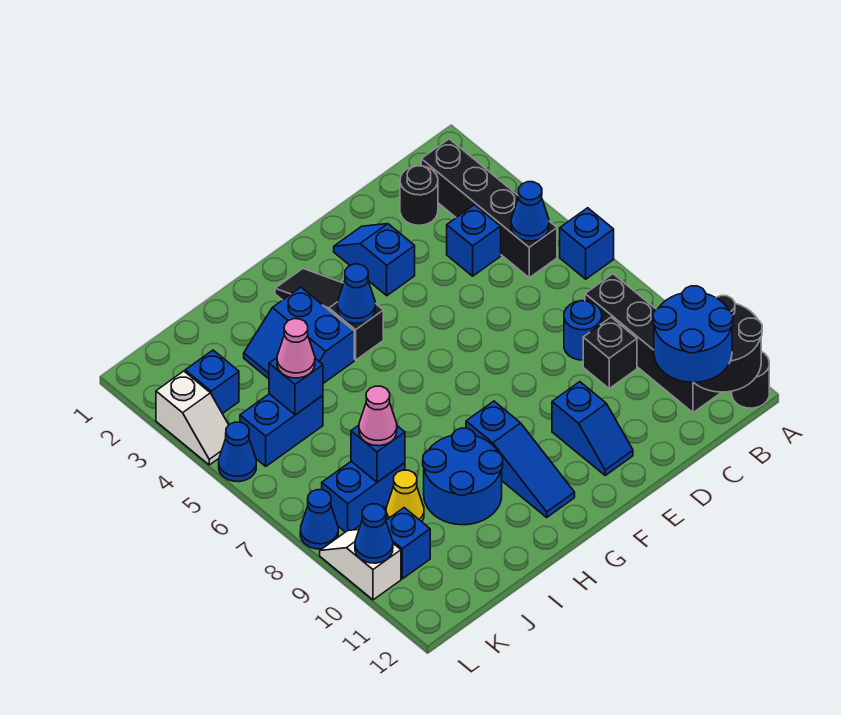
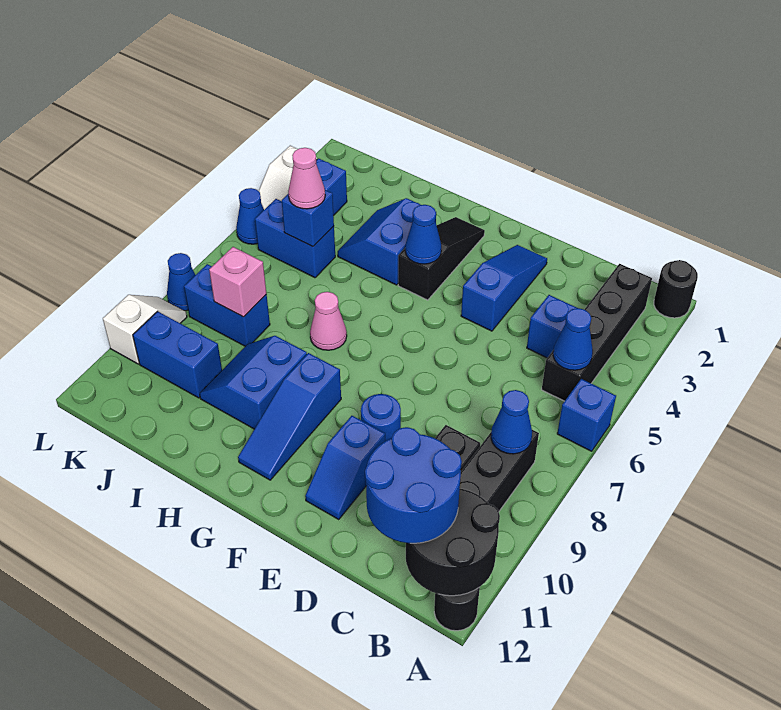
black round brick C2 level 1 -> black round brick A1 level 1
blue round brick C8 level 1 -> blue round brick E9 level 1
blue slope E2:E3 level 1 top 3 -> blue slope E2:E4 level 1 top 4
blue round brick H9:I10 level 1 -> blue slope H9:I10 level 1 top H
blue brick J8 level 2 -> pink brick J8 level 2
pink cone J8 level 3 -> pink cone H7 level 1
yellow cone J9 level 1 -> none
blue brick K10 level 1 -> blue brick J10:K10 level 1
blue cone L10 level 2 -> blue cone B8 level 2

